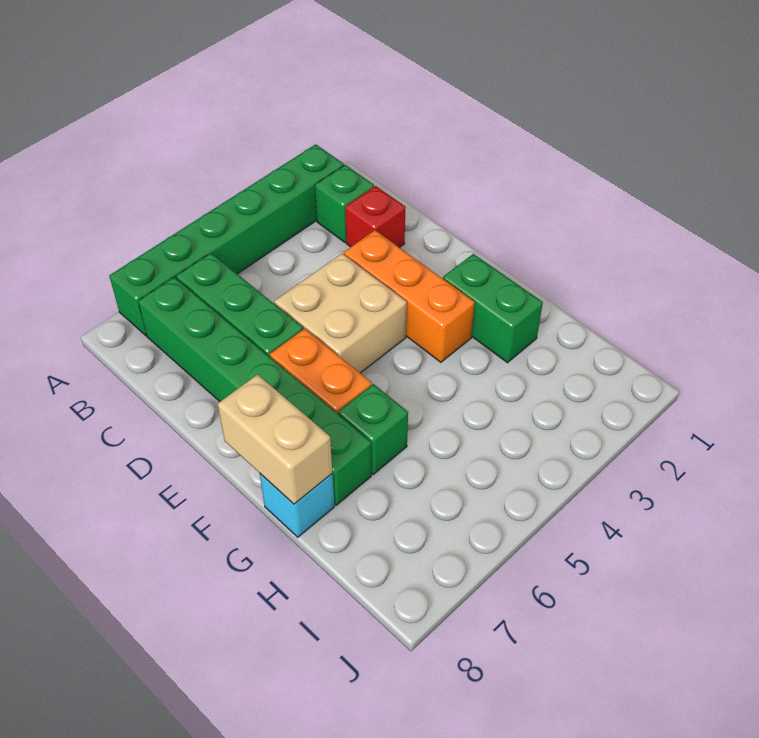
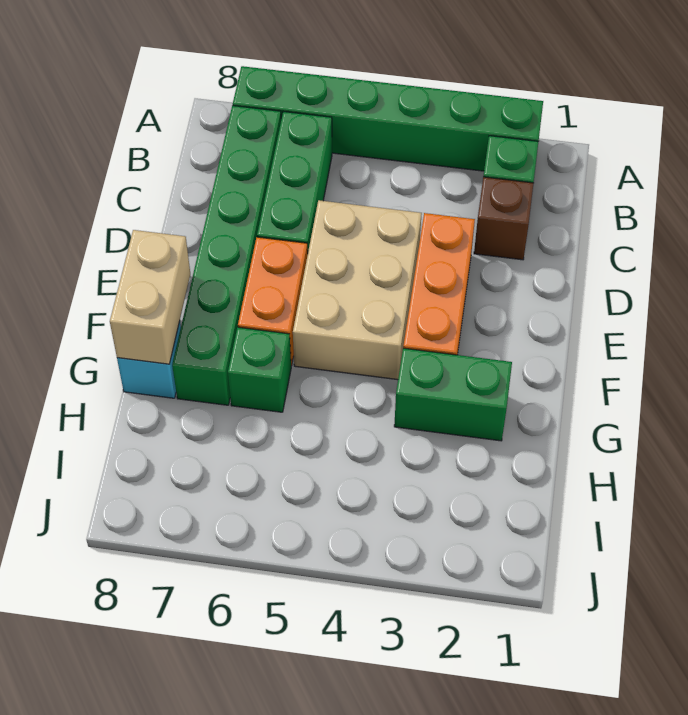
red brick C2 level 1 -> brown brick C2 level 1
tan brick D4:E5 level 1 -> tan brick D4:F5 level 1
green brick F2:G2 level 1 -> green brick G2:G3 level 1

